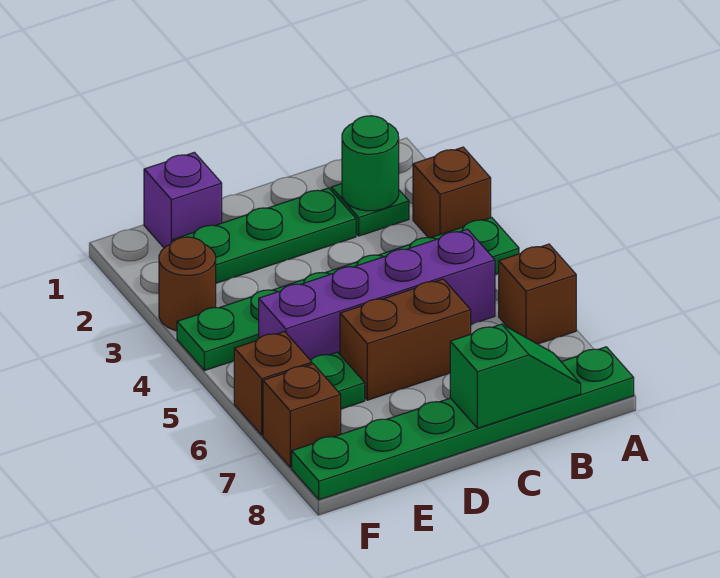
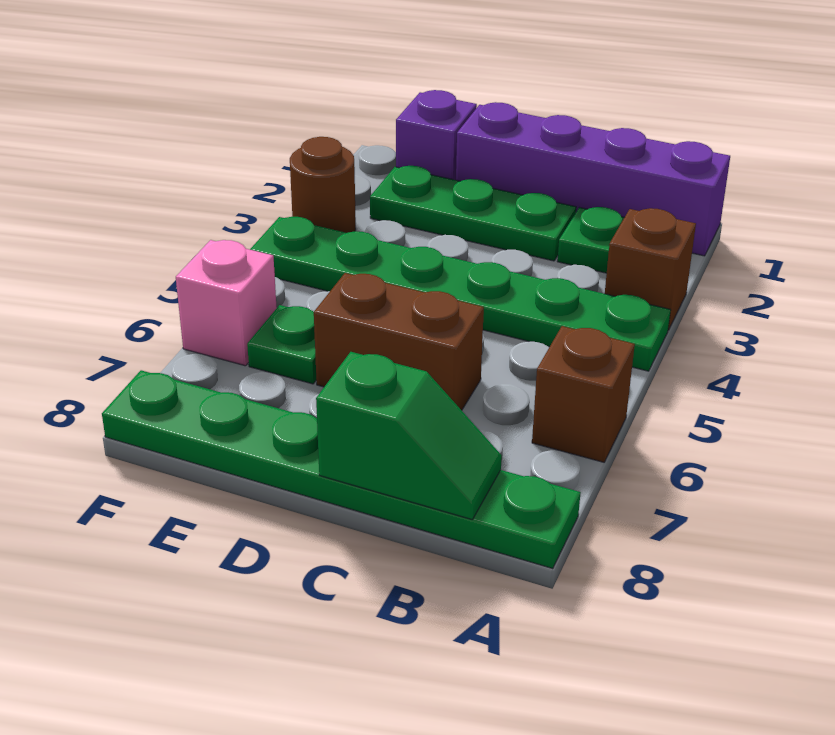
green round brick B2 level 2 -> none
purple brick B5:E5 level 1 -> purple brick A1:D1 level 1
brown brick F6 level 1 -> pink brick F6 level 1
brown brick F7 level 1 -> none

